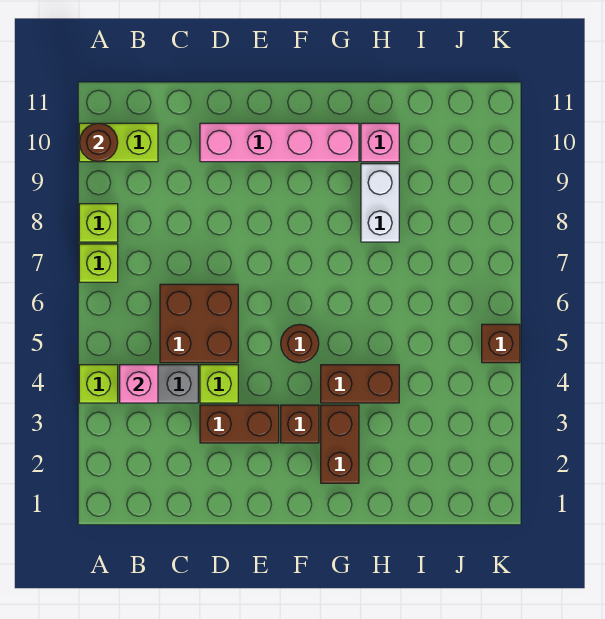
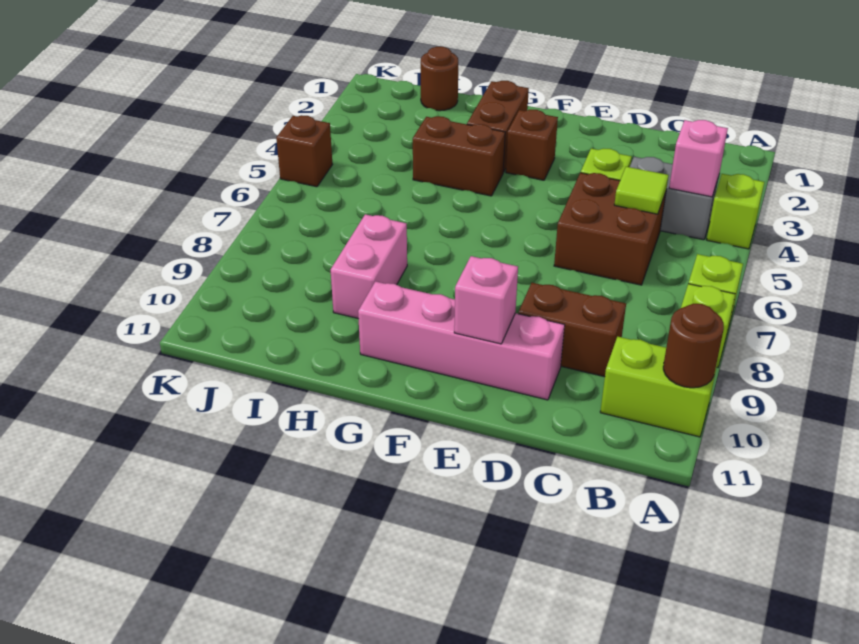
none -> lime tile C5 level 2
brown brick D3:E3 level 1 -> brown brick C9:D9 level 1
brown round brick F5 level 1 -> brown round brick I1 level 1
white brick H8:H9 level 1 -> pink brick H8:H9 level 1
pink brick H10 level 1 -> pink brick E10 level 2

